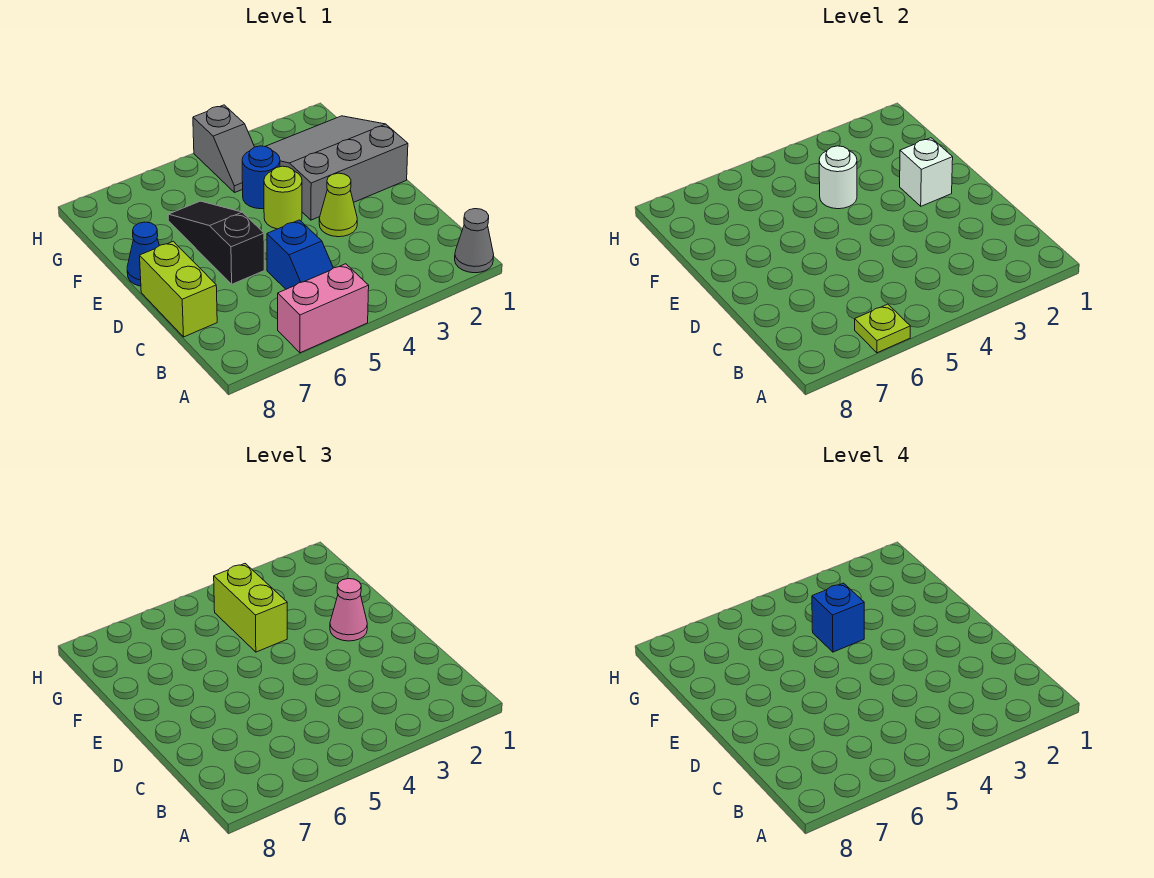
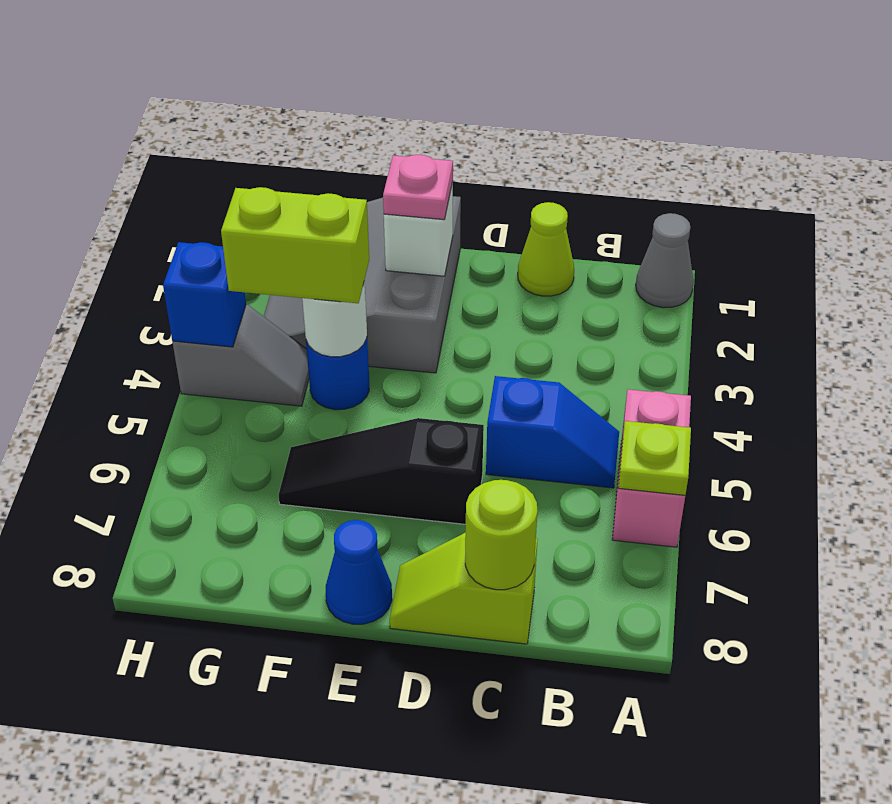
lime brick C8:D8 level 1 -> lime slope C8:D8 level 1 top C
lime cone D3 level 1 -> lime cone C1 level 1
pink cone E2 level 3 -> pink plate E2 level 3
lime round brick E4 level 1 -> lime round brick C8 level 2
blue brick F4 level 4 -> blue brick H4 level 2

